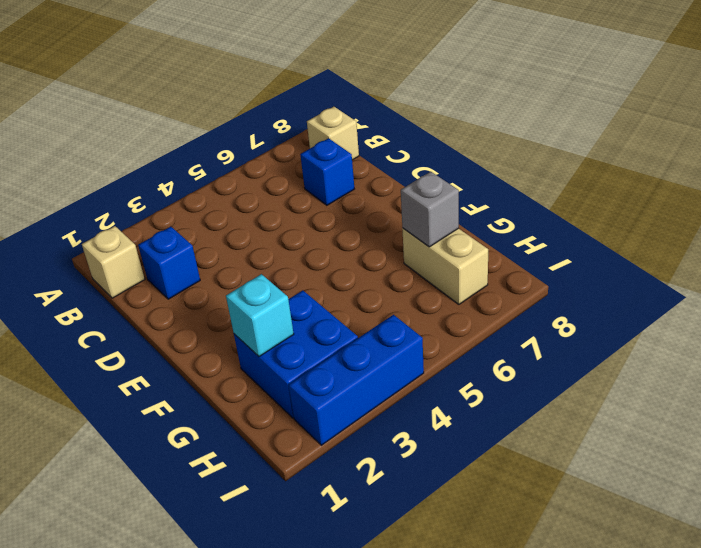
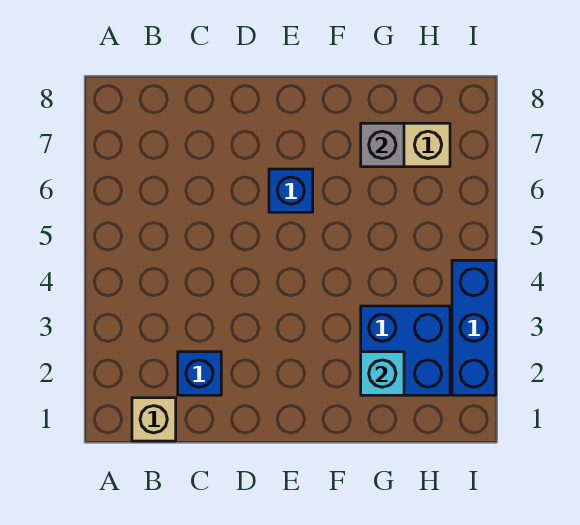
tan brick B8 level 1 -> none
blue brick C7 level 1 -> blue brick E6 level 1

